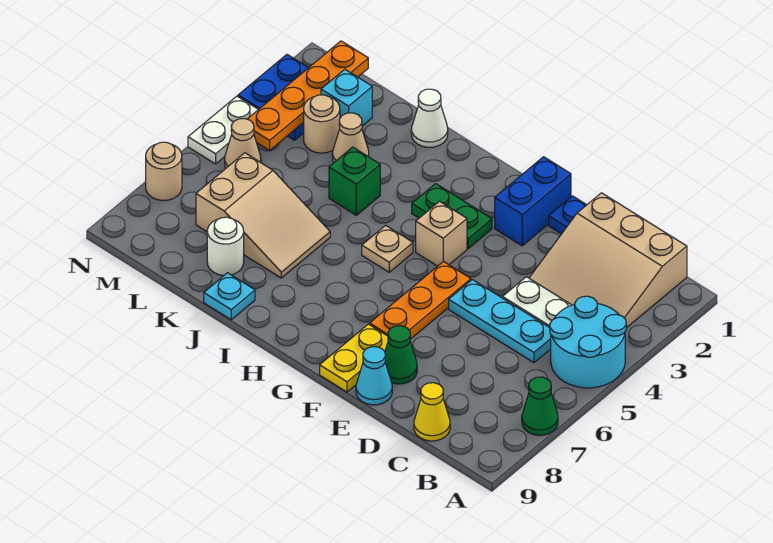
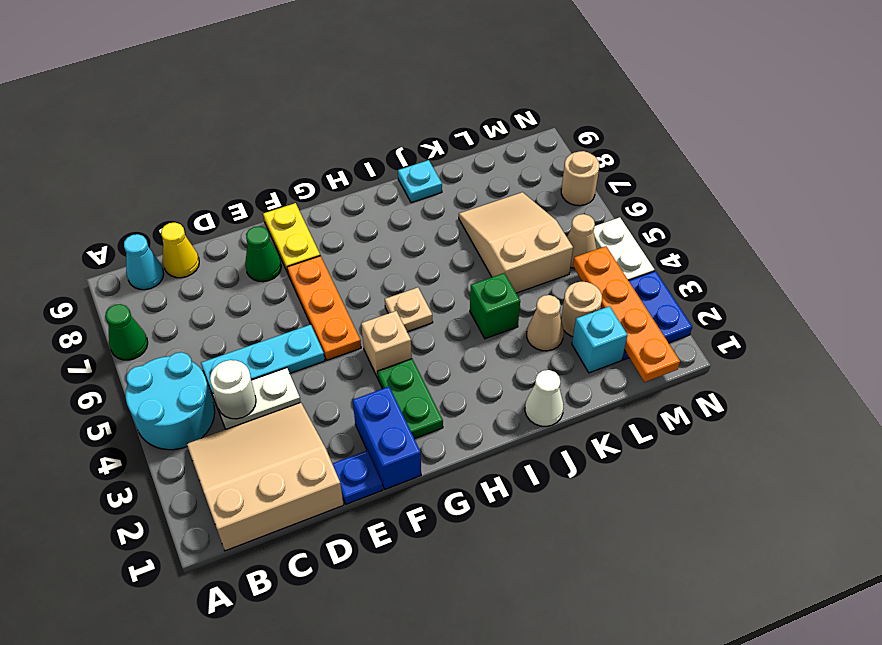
cyan cone E9 level 1 -> cyan cone B9 level 1
green plate G3:H3 level 1 -> green plate G2:G3 level 1
tan slope J6:L7 level 1 top L -> tan slope K5:L7 level 1 top 5
white round brick K8 level 1 -> white round brick C4 level 2

